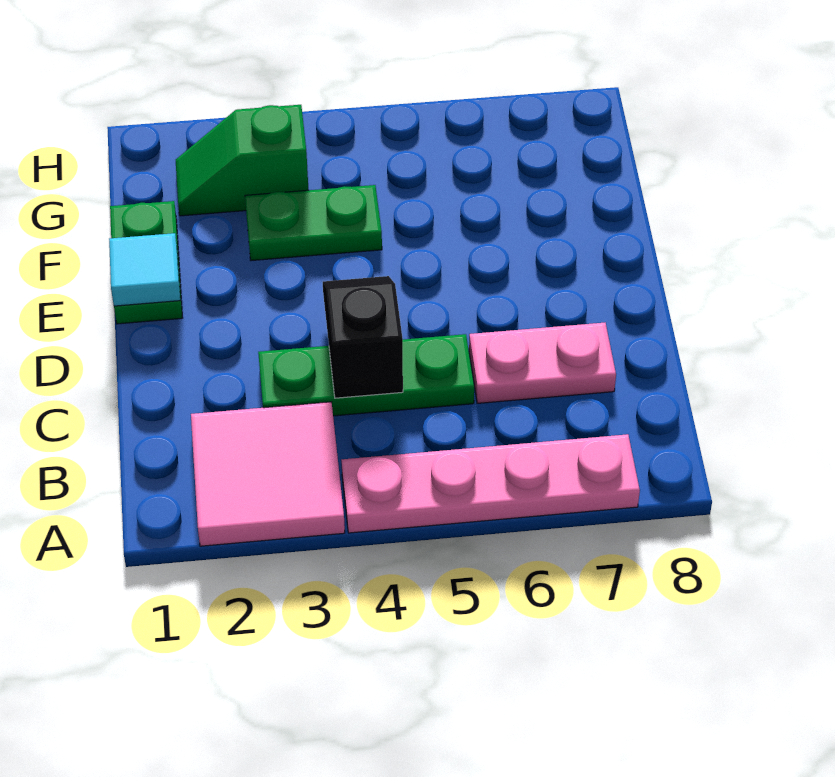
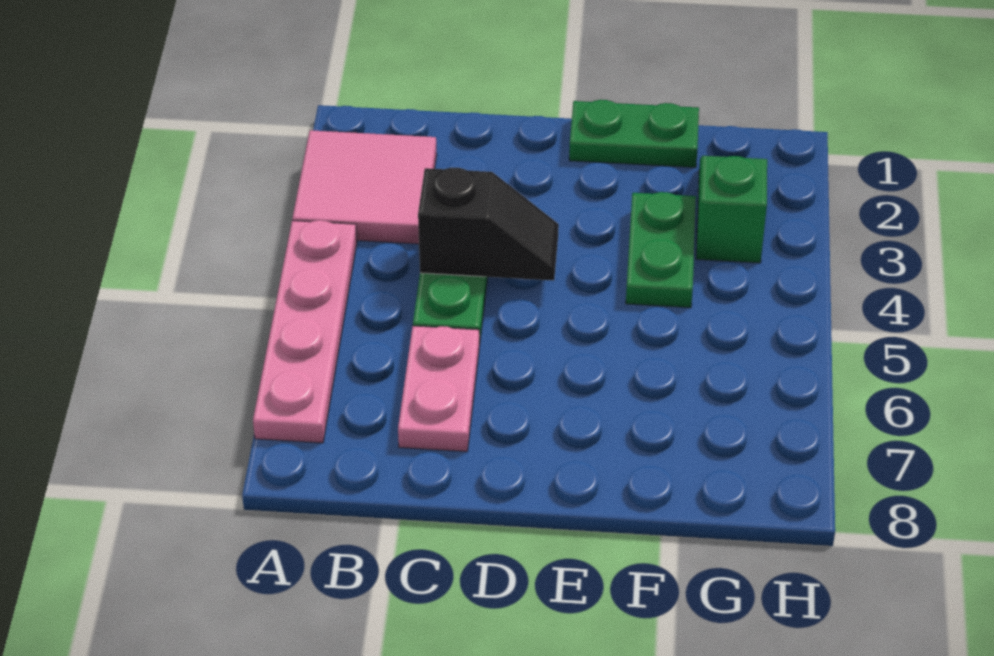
cyan tile E1 level 2 -> none

